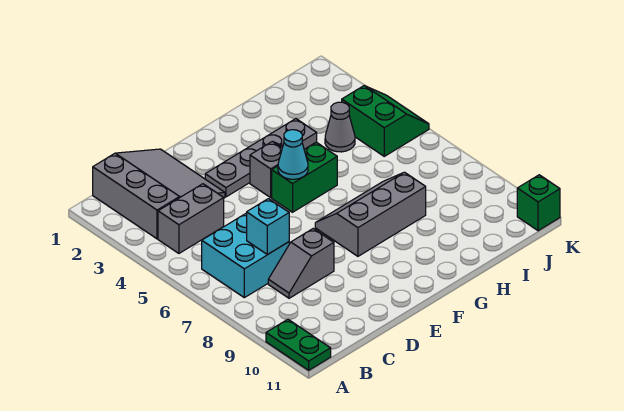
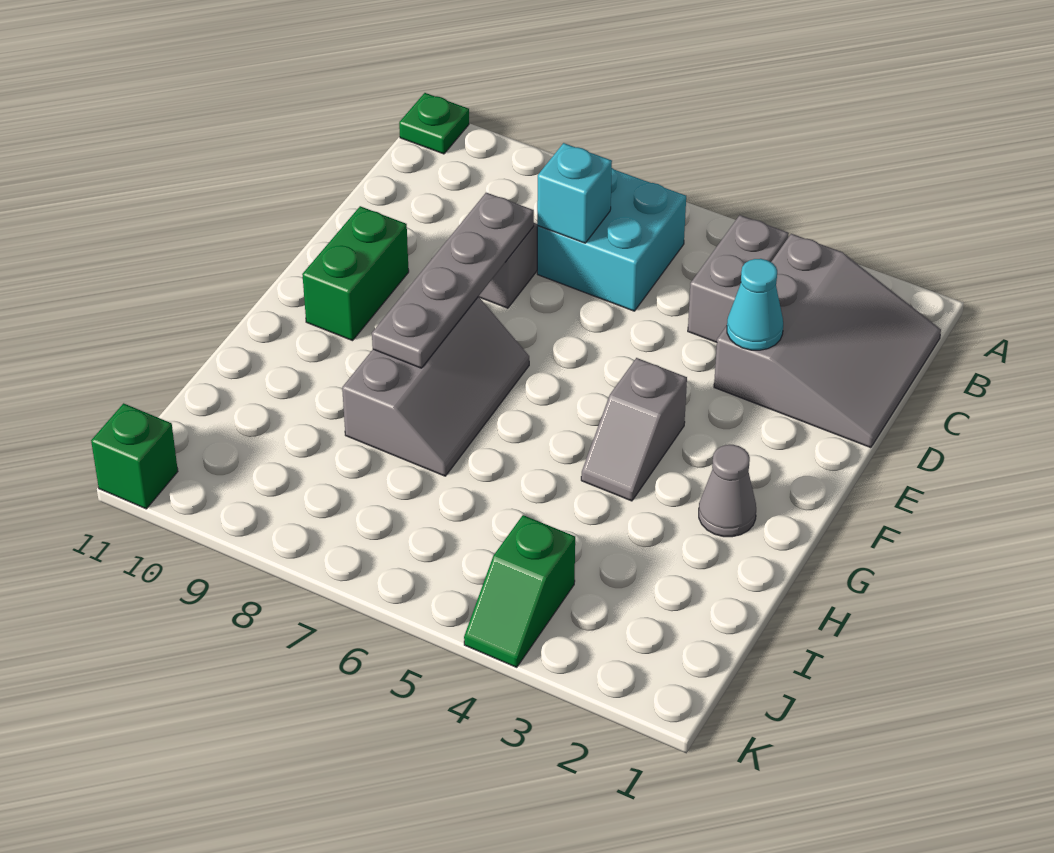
green plate A10:A11 level 1 -> green plate A11 level 1
grey slope B1:D3 level 1 top B -> grey slope B1:D3 level 1 top 3
grey plate E3:H3 level 1 -> grey plate D8:G8 level 2
green brick F5:G5 level 1 -> green brick E10:F10 level 1
cyan cone F5 level 2 -> cyan cone D3 level 2
grey cone I4 level 1 -> grey cone G2 level 1
green slope J4:K5 level 1 top J -> green slope J4:K4 level 1 top J

